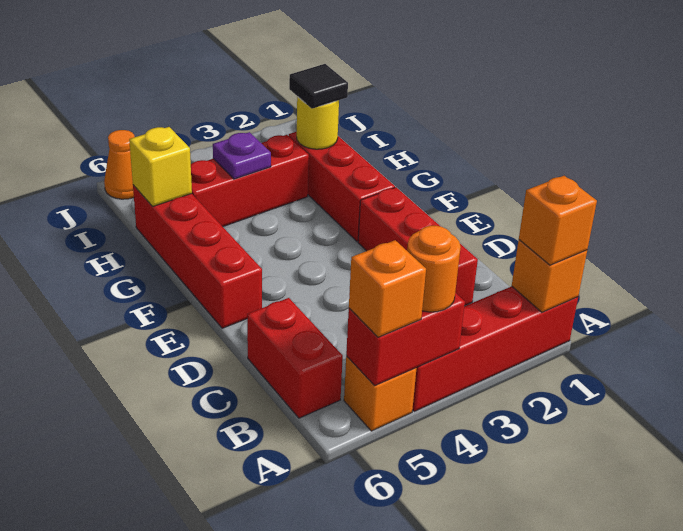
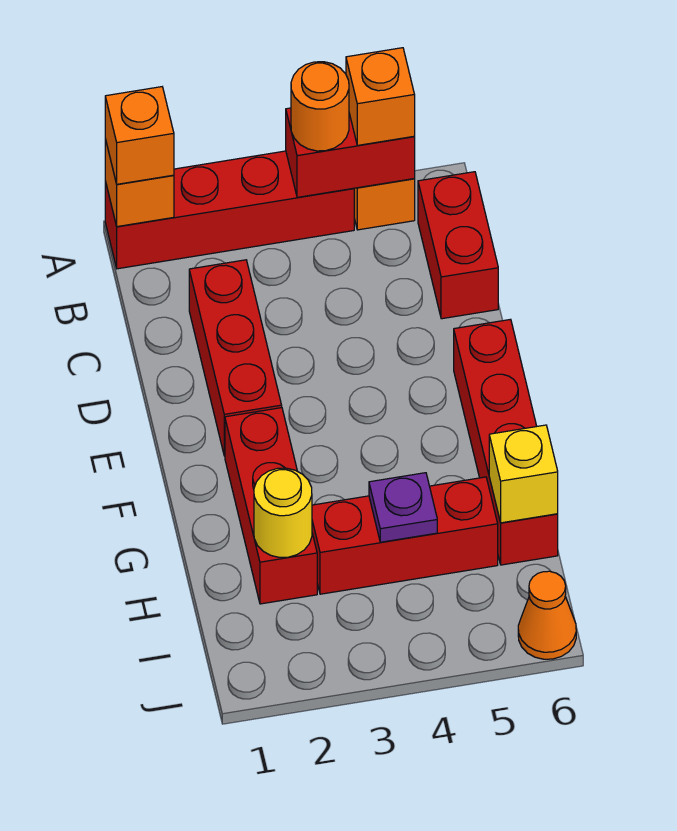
black tile H2 level 3 -> none

